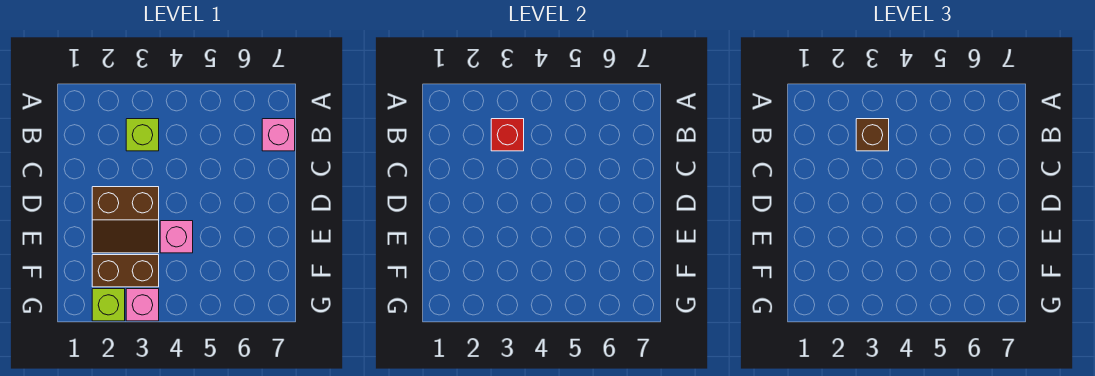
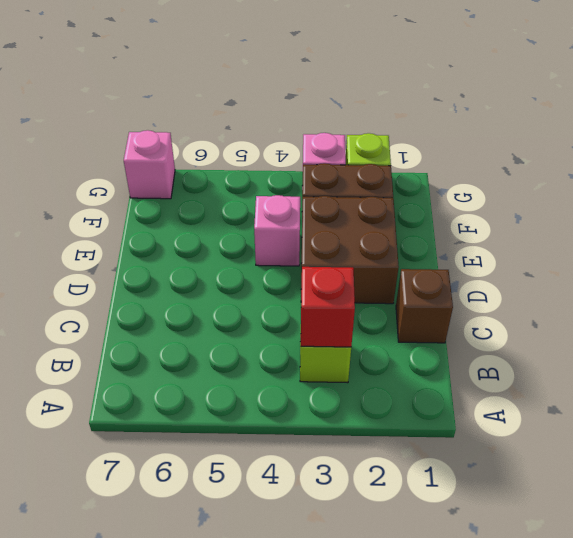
brown brick B3 level 3 -> brown brick C1 level 1
pink brick B7 level 1 -> pink brick G7 level 1
brown slope D2:E3 level 1 top D -> brown brick D2:E3 level 1

